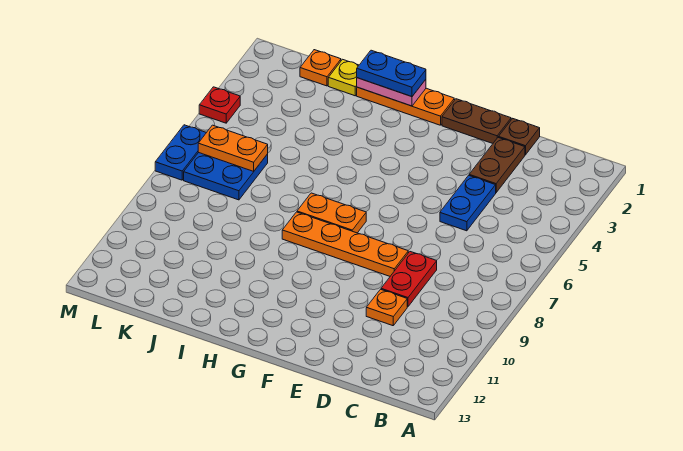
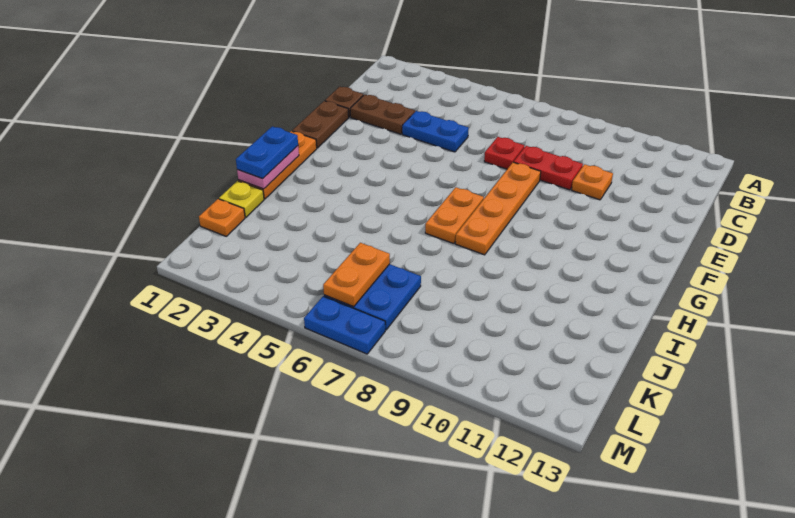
red plate M4 level 1 -> red plate D7 level 1

